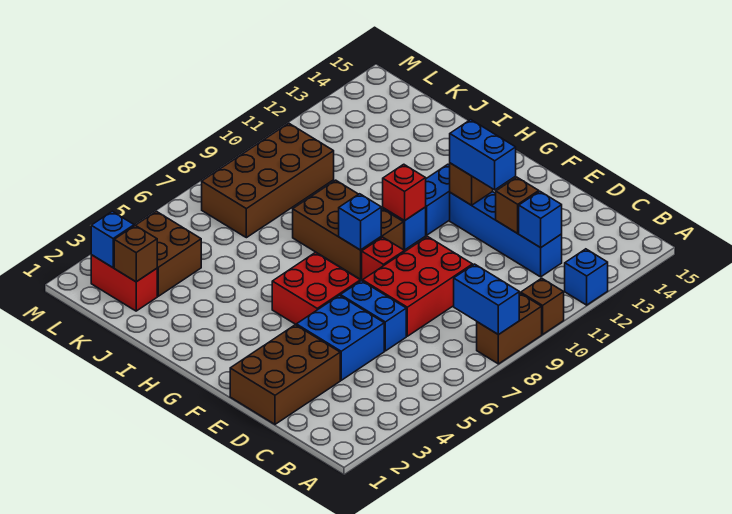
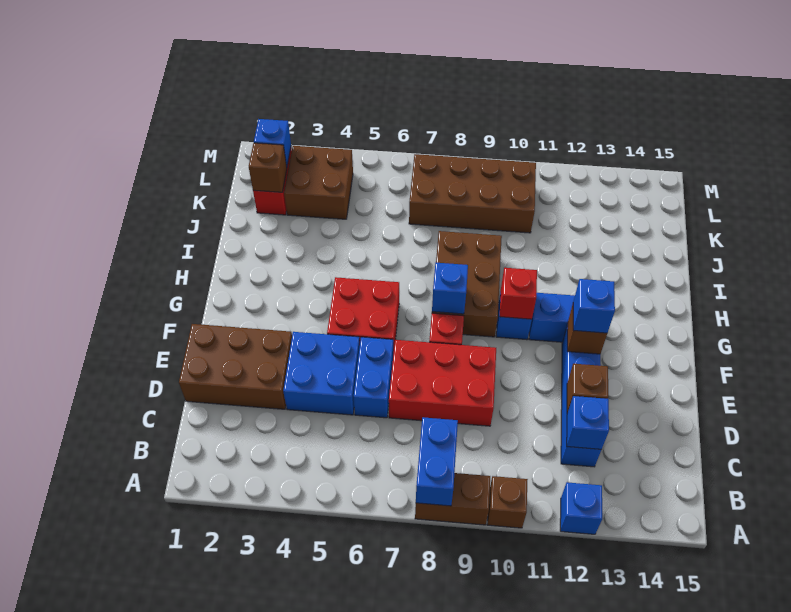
blue brick E12:F12 level 3 -> blue brick F12 level 3

